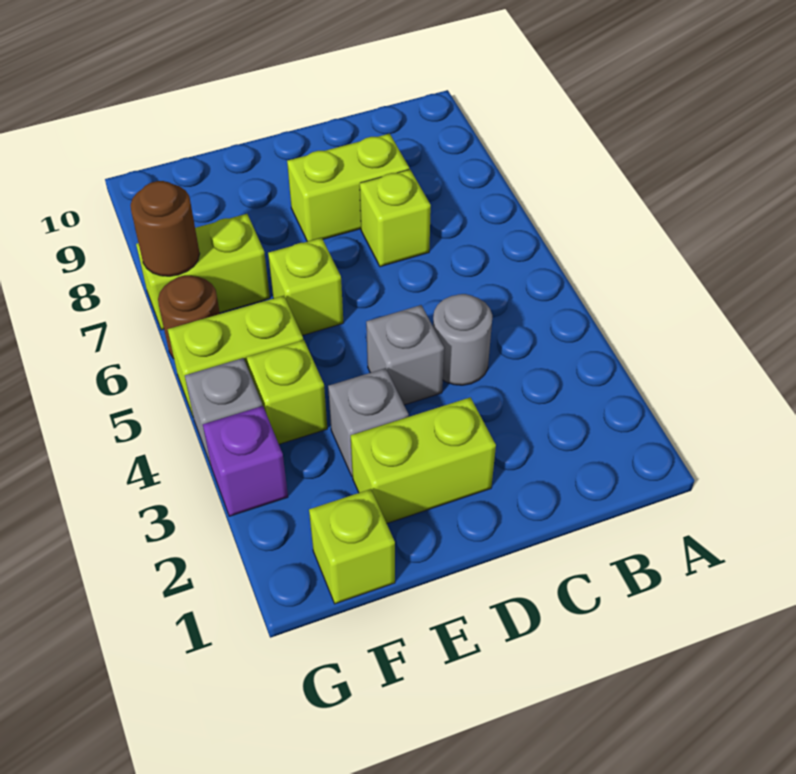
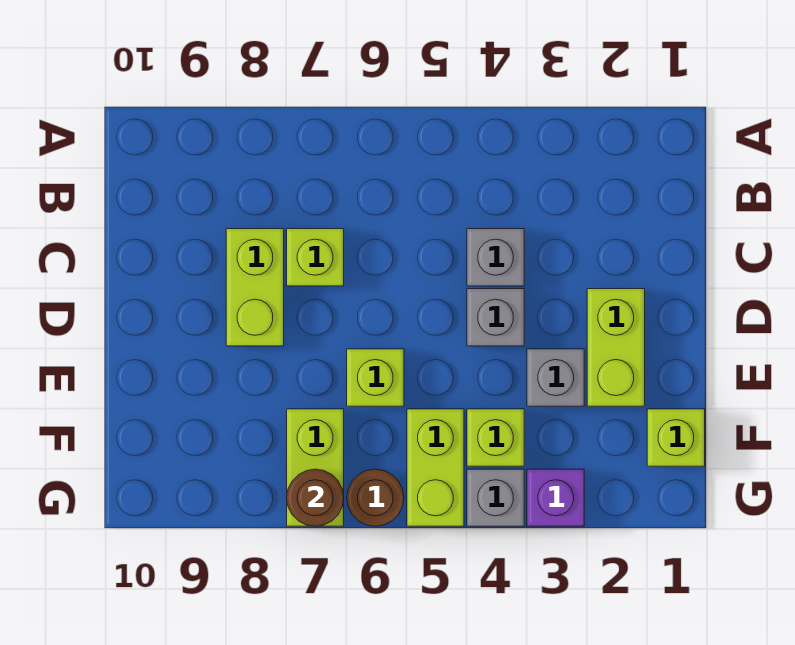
grey round brick C4 level 1 -> grey brick C4 level 1

